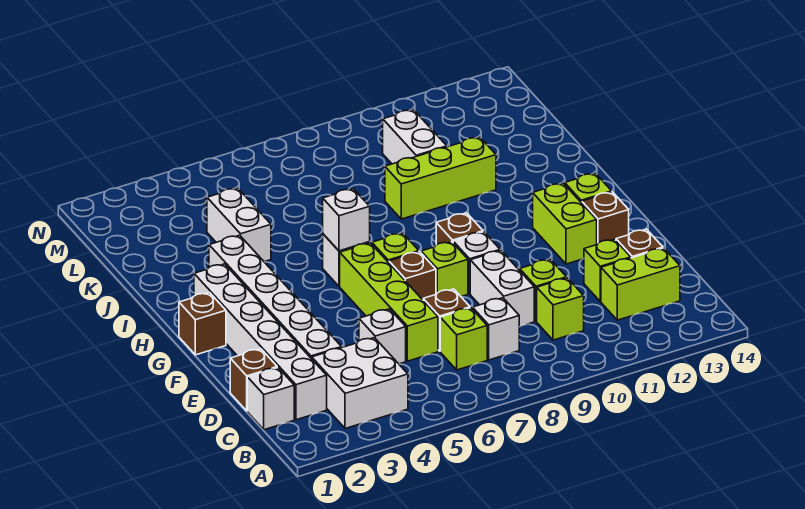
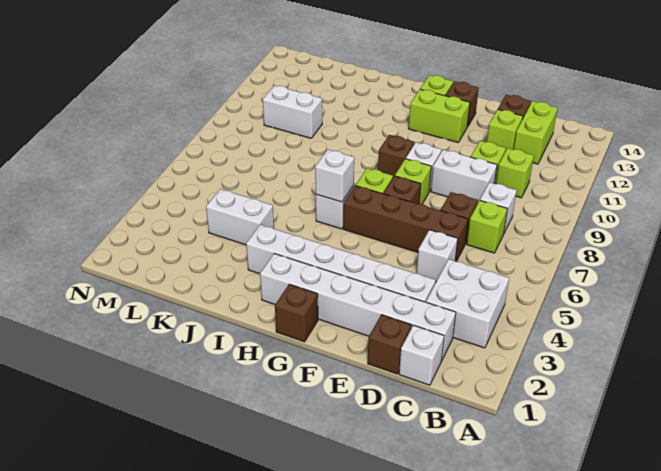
lime brick D6:G6 level 1 -> brown brick D6:G6 level 1
lime brick J9:J11 level 1 -> none

